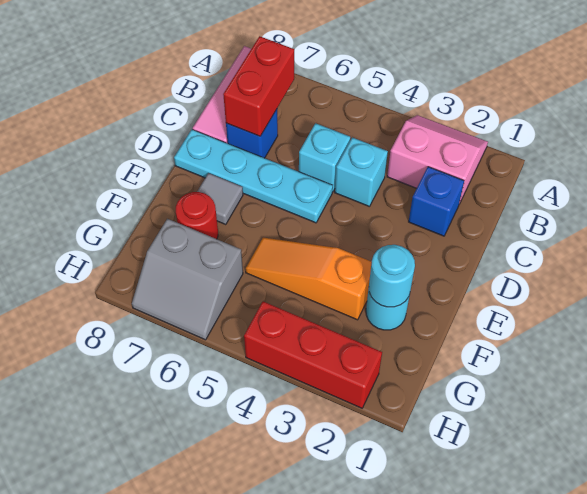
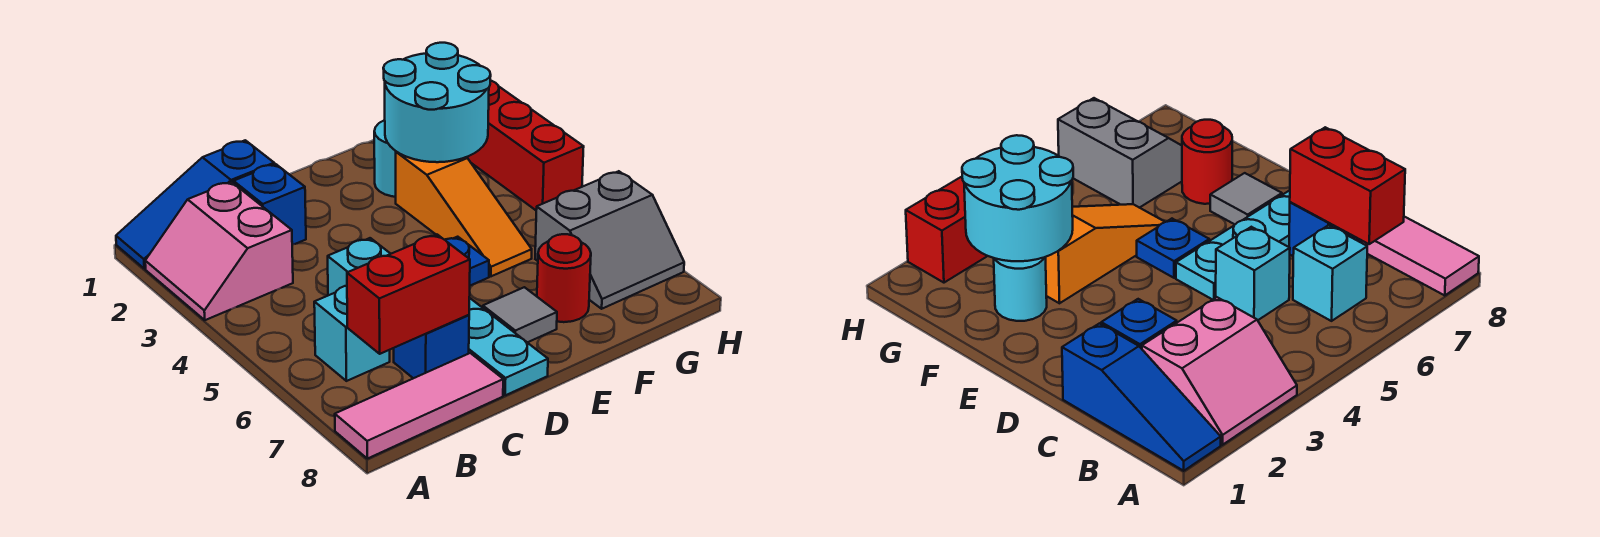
none -> blue slope A1:C1 level 1 top C
cyan brick C4 level 1 -> cyan brick B6 level 1
none -> blue plate E5 level 1
cyan round brick F2 level 2 -> cyan round brick F2:G3 level 2
grey slope G6:H7 level 1 top G -> grey slope G6:H7 level 1 top 6

